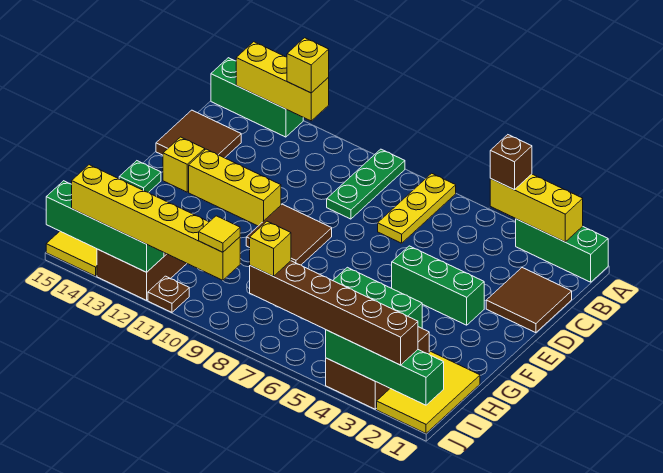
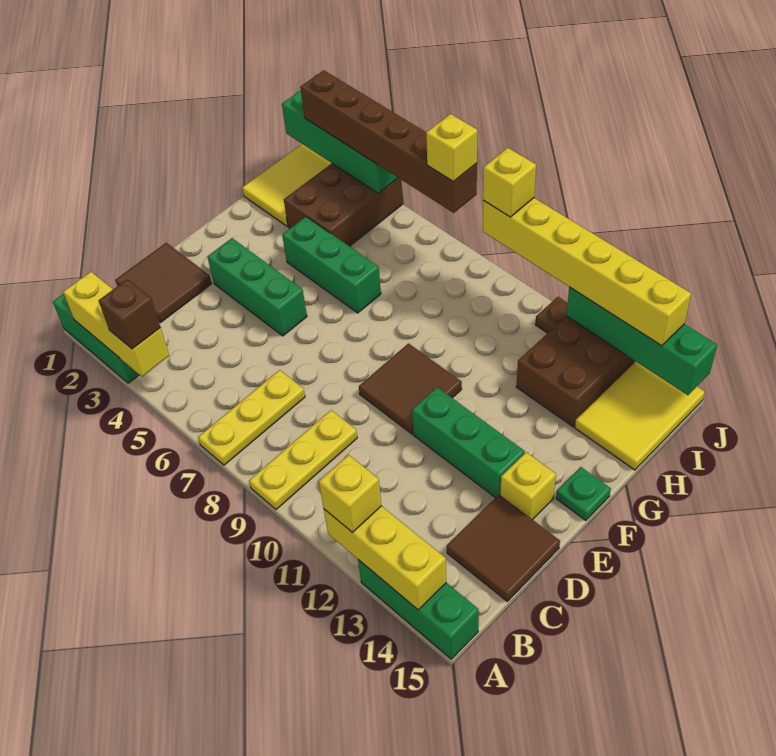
green plate A9:C9 level 1 -> yellow plate A9:C9 level 1
yellow brick E11:E13 level 1 -> green brick E11:E13 level 1
yellow tile J9 level 4 -> yellow brick J9 level 4

